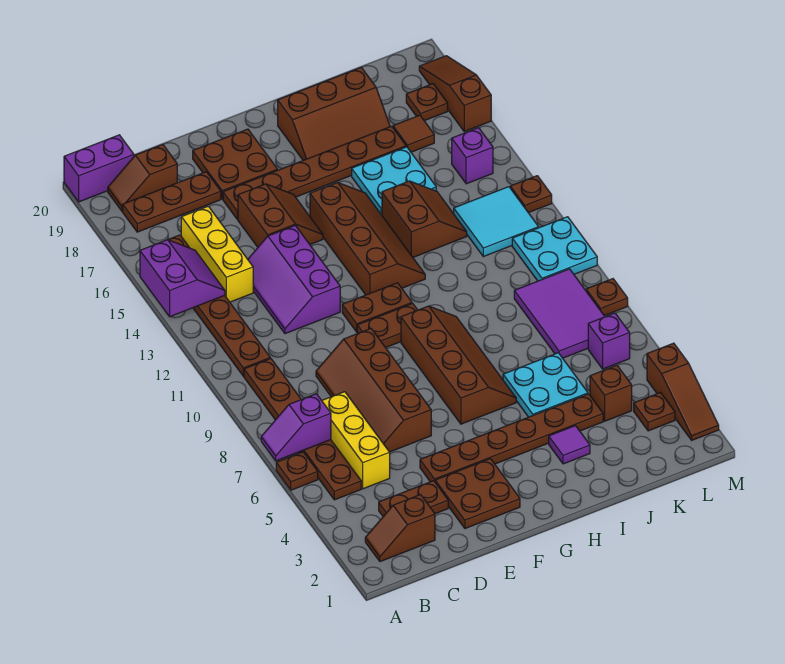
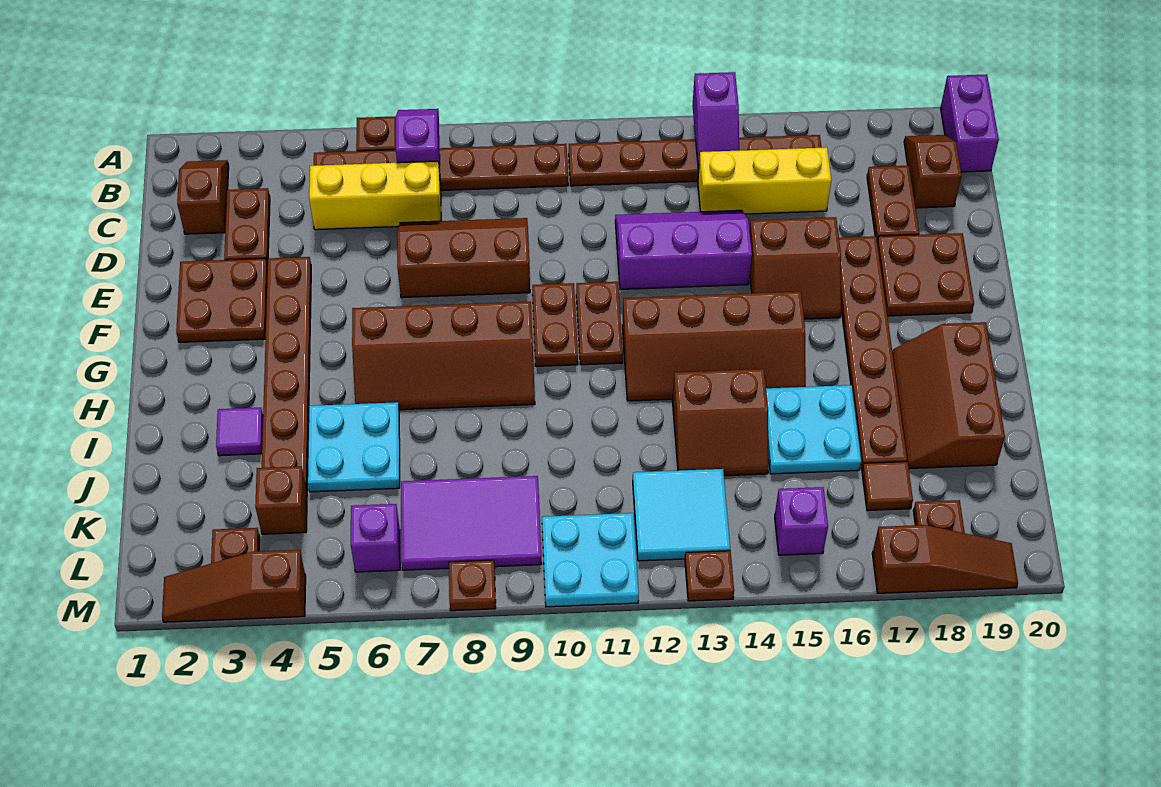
purple slope A14:B15 level 2 top A -> purple slope A14:B14 level 2 top A
brown plate B18:D18 level 1 -> brown plate C18:D18 level 1
brown slope D6:E9 level 1 top E -> brown slope D7:E9 level 1 top E

